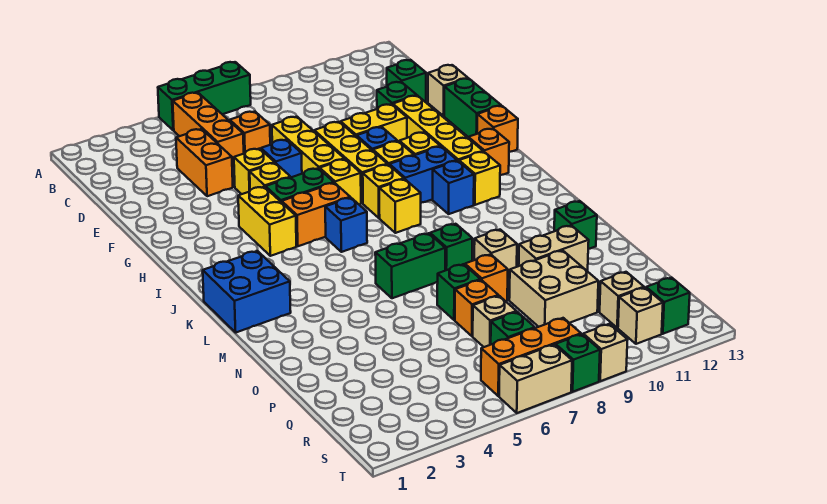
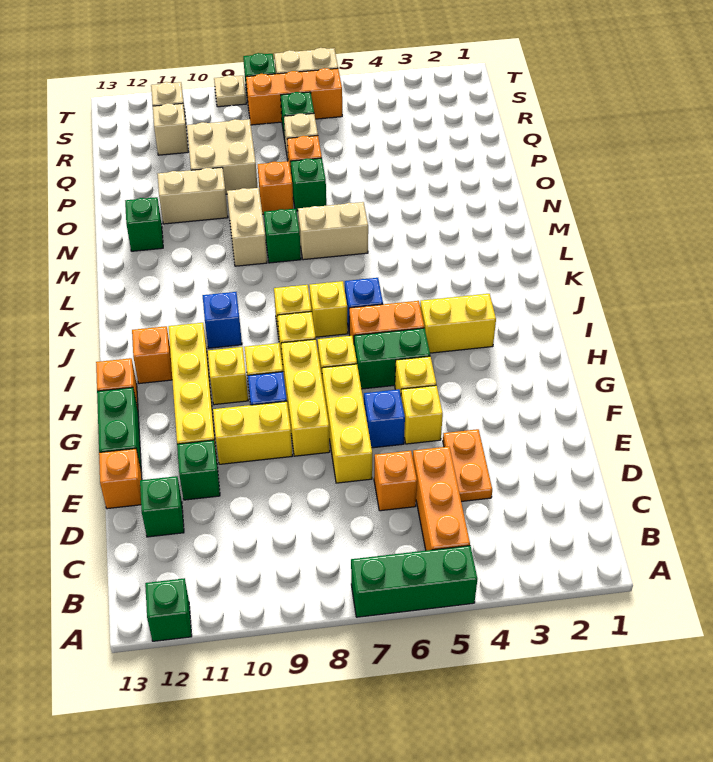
orange brick D4:E4 level 1 -> orange plate D4:E4 level 1
tan brick E13 level 1 -> orange brick E13 level 1
yellow brick H4:I4 level 1 -> yellow brick I3:I4 level 1
blue brick I9:I10 level 1 -> none
yellow brick J11 level 1 -> yellow brick J7 level 1
blue brick K1:L2 level 1 -> none
green brick M6:M7 level 1 -> tan brick M6:M7 level 1
tan brick N9 level 1 -> tan brick M9:N9 level 1
green brick S12 level 1 -> green brick A12 level 1
tan brick T9 level 1 -> tan plate T9 level 1

